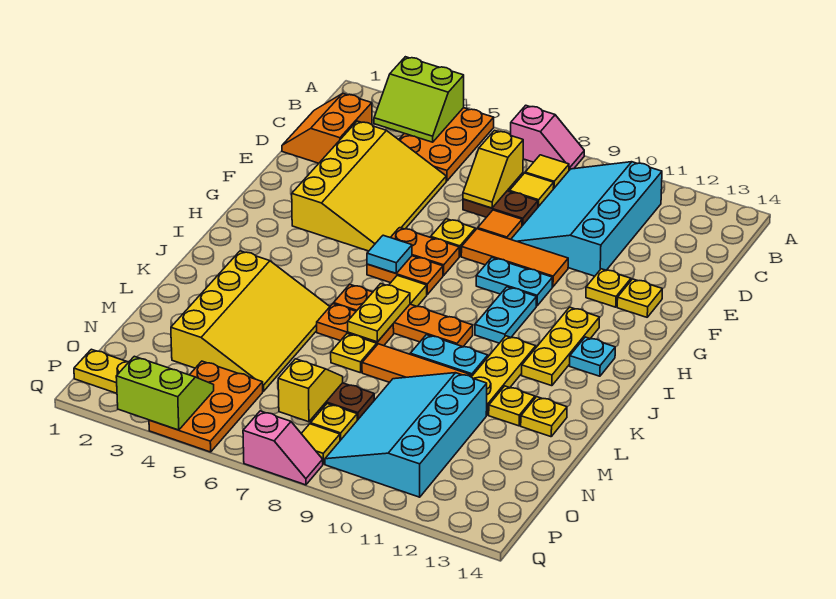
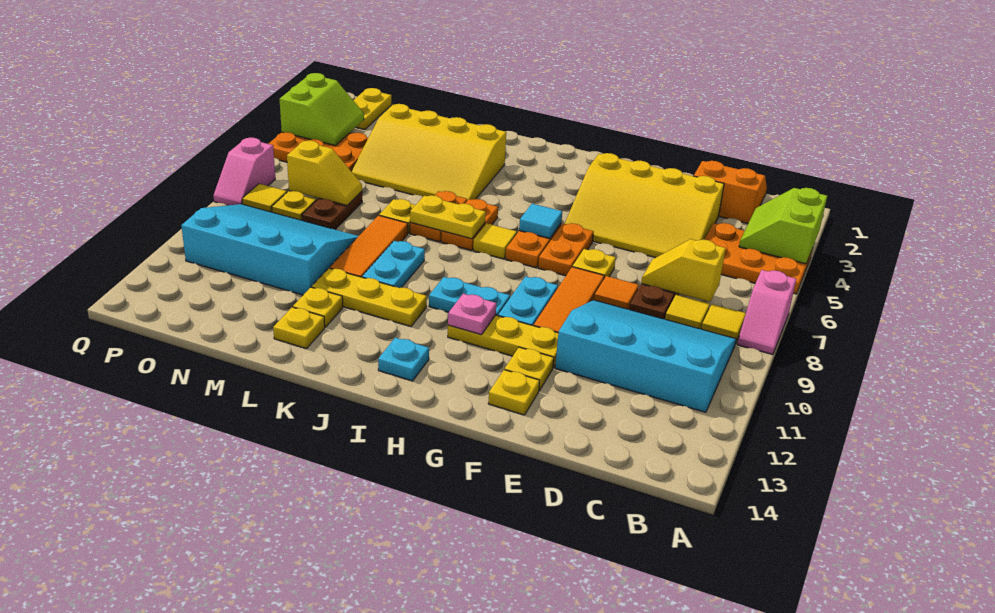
none -> pink plate H11 level 2
yellow plate H12:J12 level 1 -> yellow plate F11:H11 level 1
orange plate J6:J9 level 1 -> orange plate J6:J7 level 1

